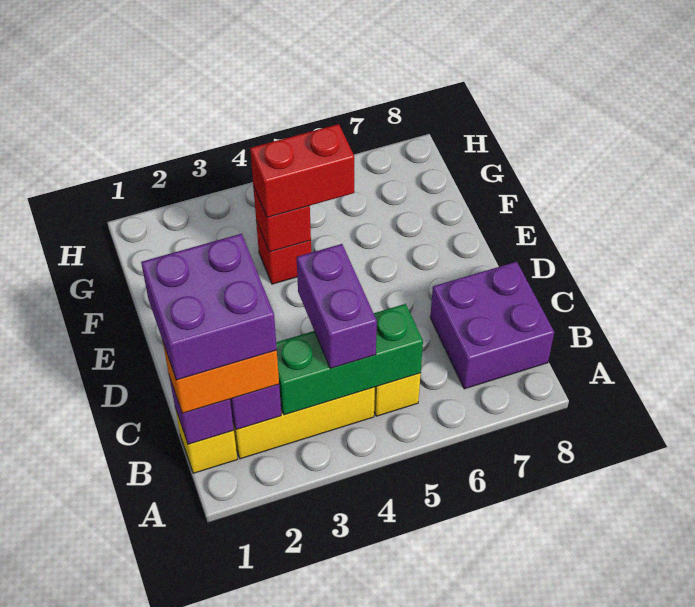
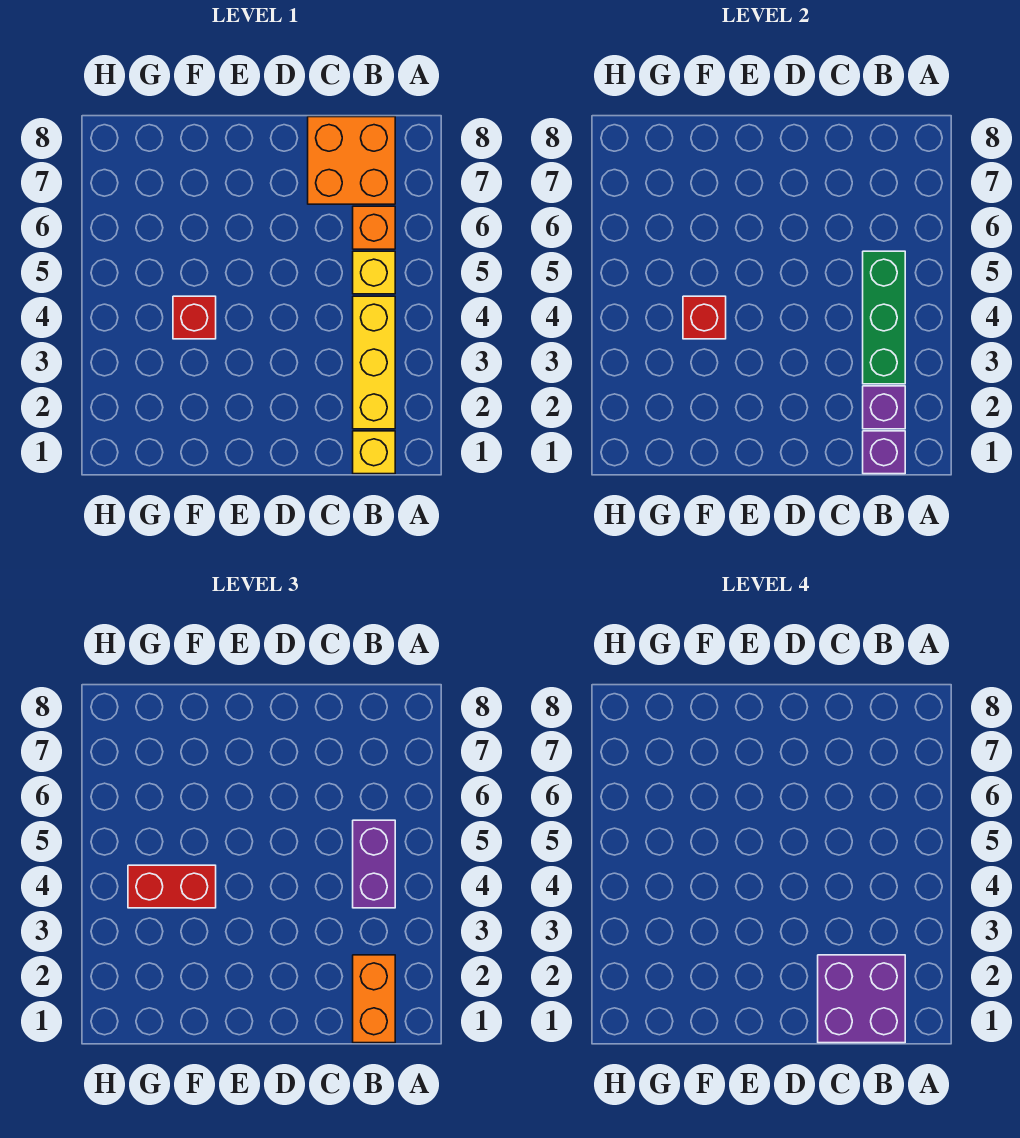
purple brick B4:C4 level 3 -> purple brick B4:B5 level 3
none -> orange brick B6 level 1
purple brick B7:C8 level 1 -> orange brick B7:C8 level 1
red brick F4:F5 level 3 -> red brick F4:G4 level 3

